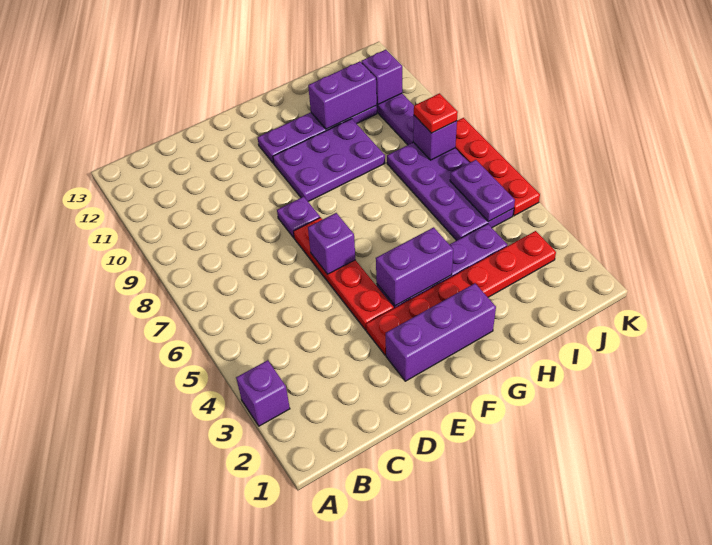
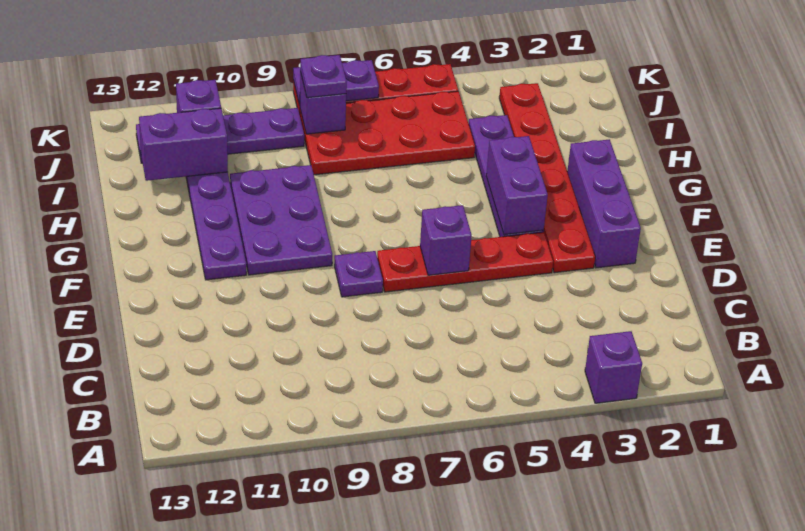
purple brick H11:I11 level 2 -> purple brick I11:I12 level 2
purple plate I5:J8 level 1 -> red plate I5:J8 level 1
purple plate J5:J6 level 2 -> purple plate K7:K8 level 2
red plate J8 level 3 -> purple plate J8 level 3

